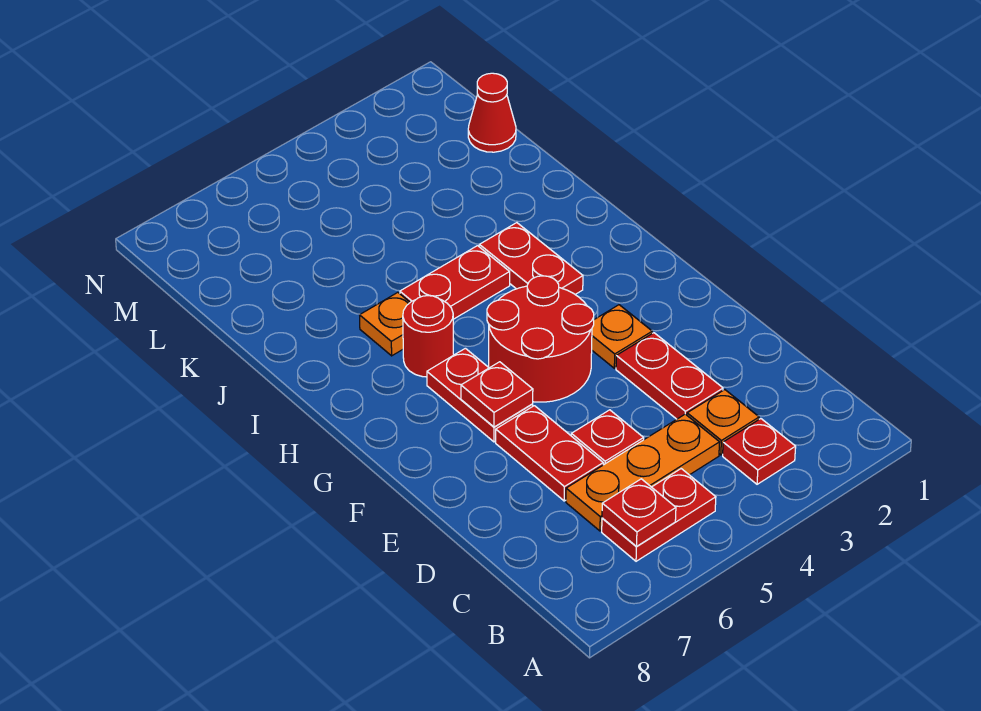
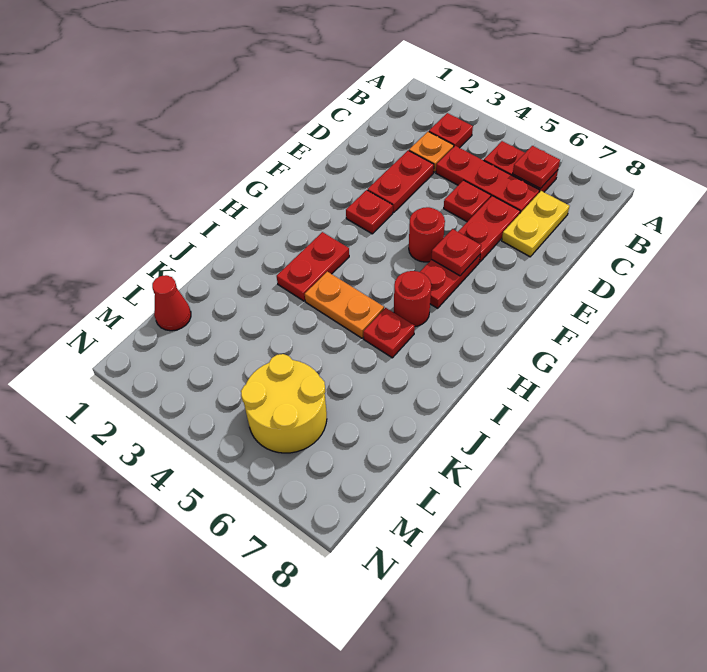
orange plate C4:C6 level 1 -> red plate C4:C6 level 1
none -> yellow plate C7:D7 level 1
orange plate F3 level 1 -> red plate F3 level 1
red round brick F4:G5 level 1 -> red round brick F5 level 1
red plate I4:I5 level 1 -> orange plate I4:I5 level 1
orange plate I6 level 1 -> red plate I6 level 1
none -> yellow round brick L5:M6 level 1

